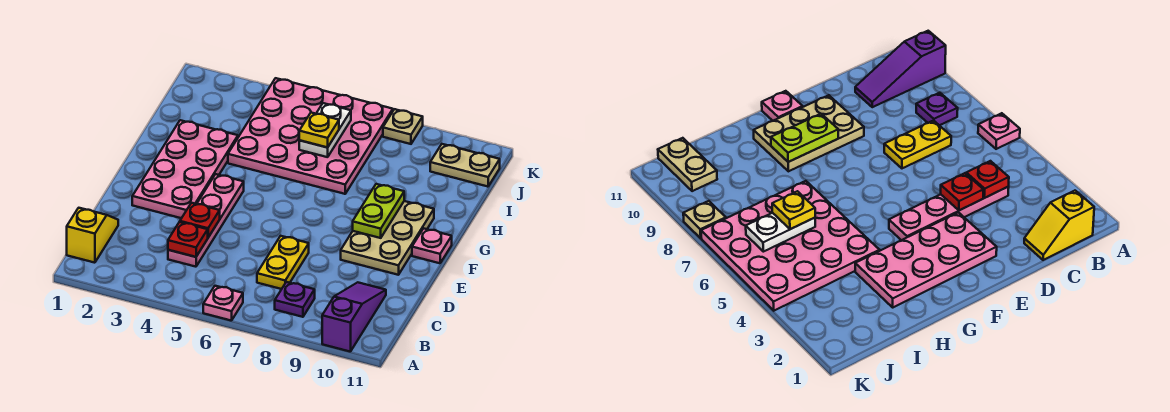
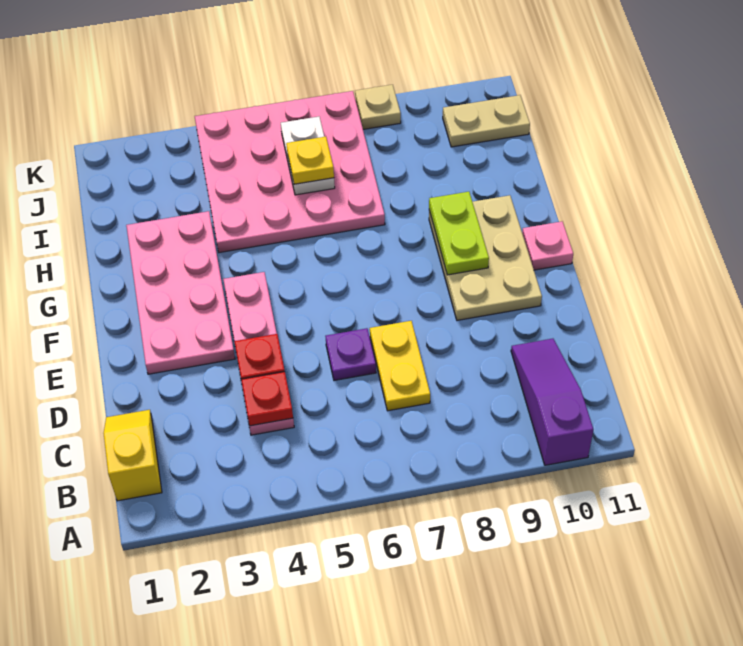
pink plate A6 level 1 -> none
purple plate B8 level 1 -> purple plate D6 level 1

